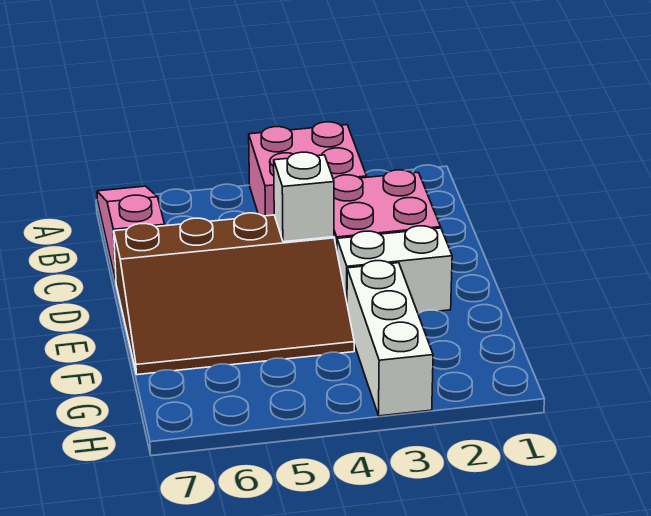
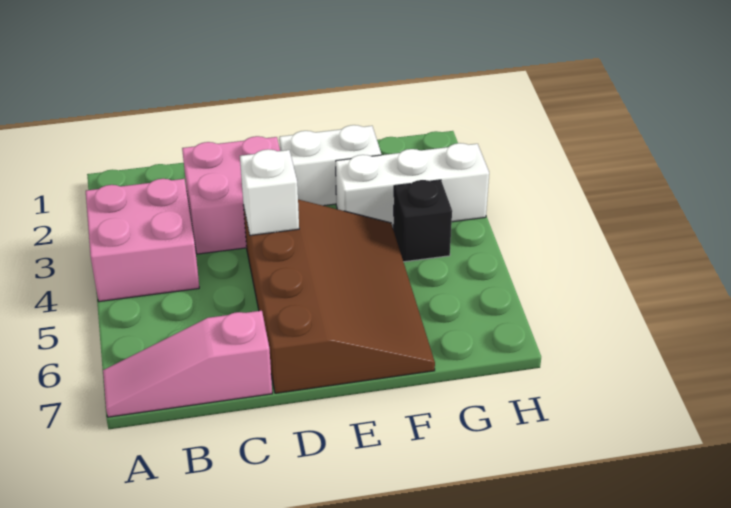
white brick E2:E3 level 1 -> white brick E2:F2 level 1
none -> black brick G4 level 1

